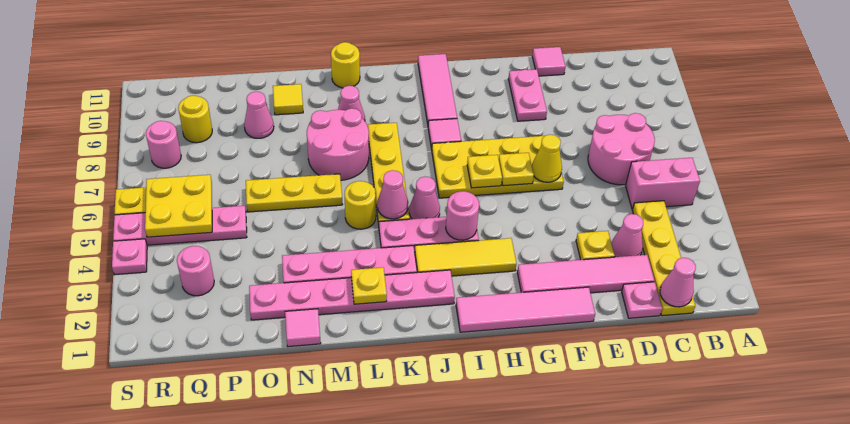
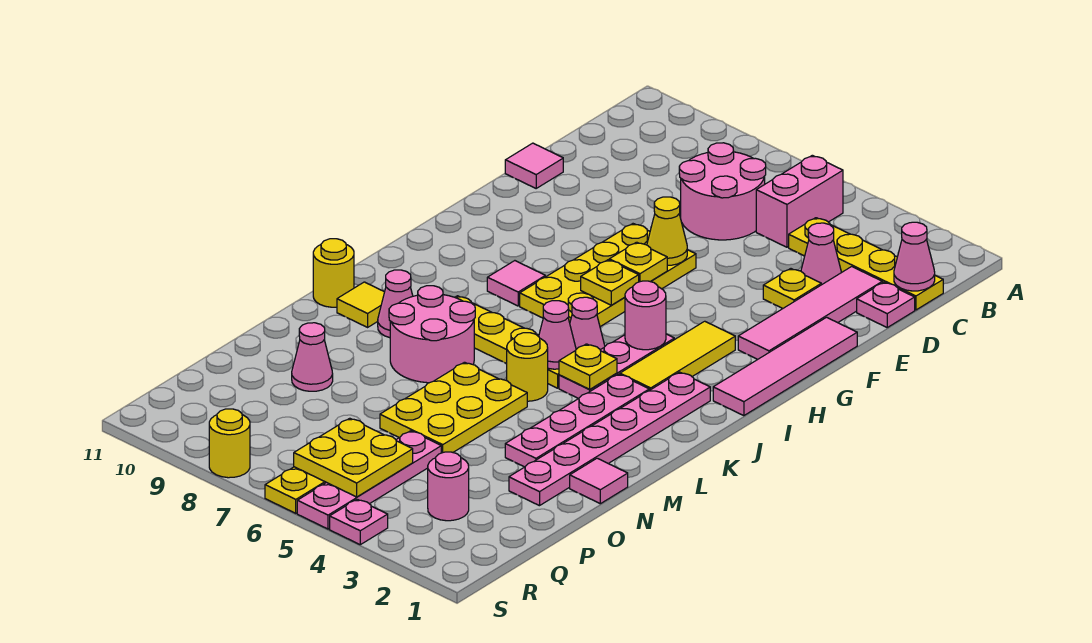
pink plate F9:F10 level 1 -> none
pink tile I9:I11 level 1 -> none
yellow plate L2 level 2 -> yellow plate K4 level 2
yellow plate M6:O6 level 1 -> yellow plate M5:O6 level 1
yellow tile N10 level 1 -> yellow tile L10 level 1
yellow round brick Q9 level 1 -> yellow round brick S8 level 1
pink round brick R8 level 1 -> none

